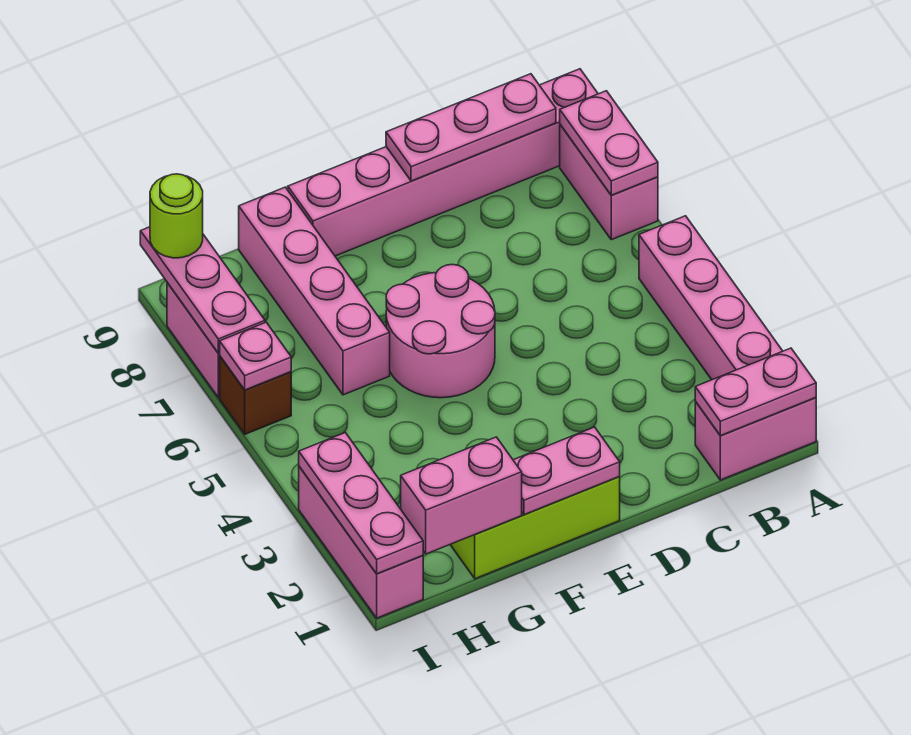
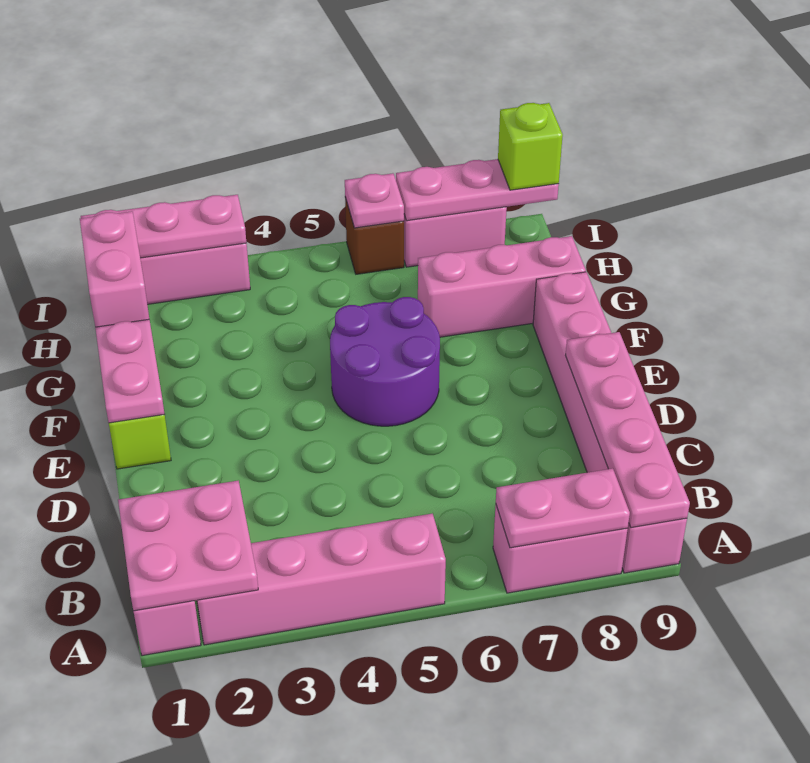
pink plate A1:B1 level 2 -> pink plate A1:B2 level 2
pink plate B9:D9 level 2 -> pink plate A9:D9 level 2
pink round brick E5:F6 level 1 -> purple round brick E5:F6 level 1
pink brick G6:G9 level 1 -> pink brick G7:G9 level 1
lime round brick I9 level 3 -> lime brick I9 level 3

